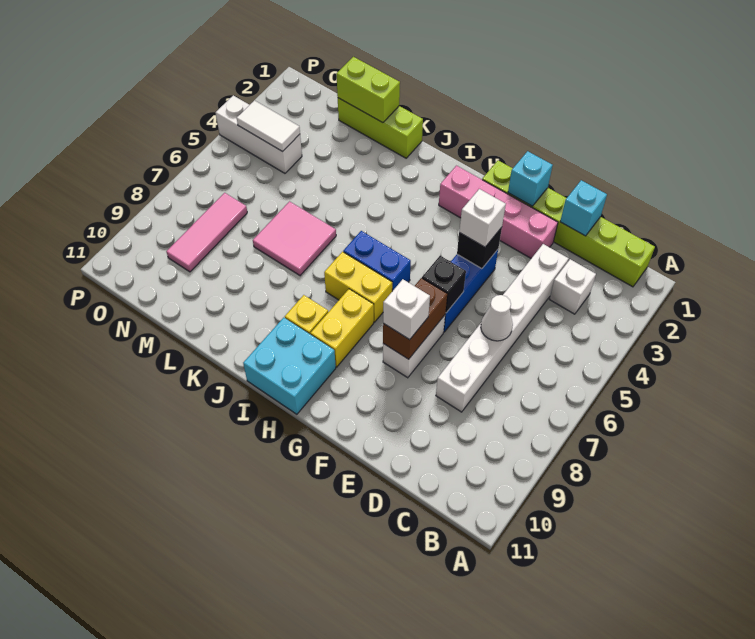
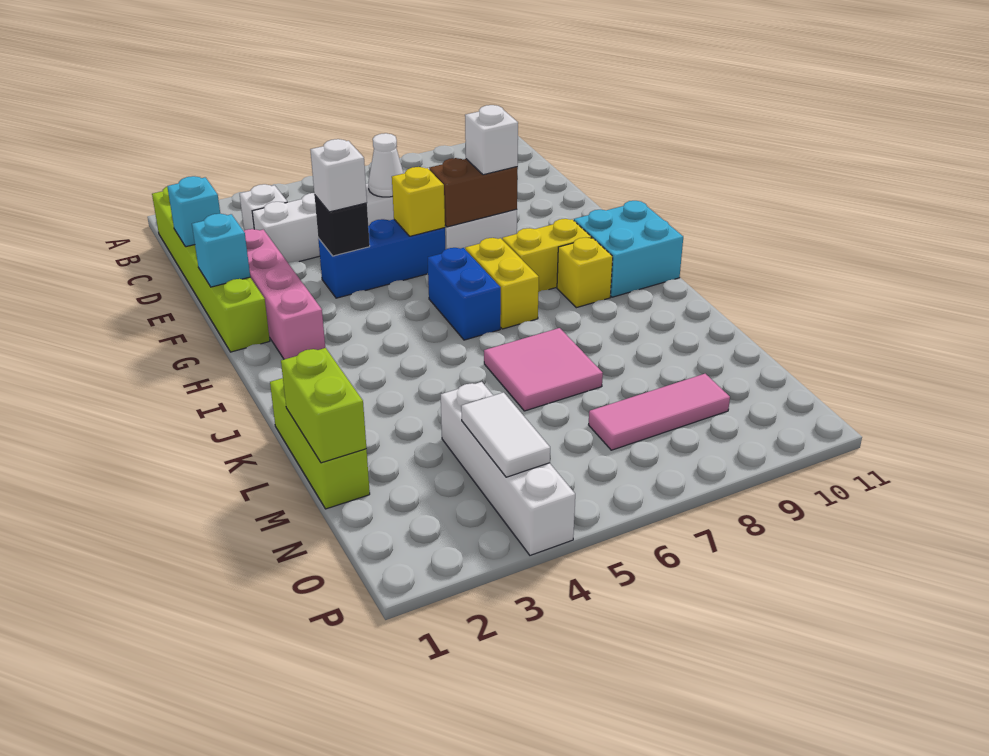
black brick F6 level 2 -> yellow brick F6 level 2
white brick N4:P4 level 1 -> white brick M4:P4 level 1

